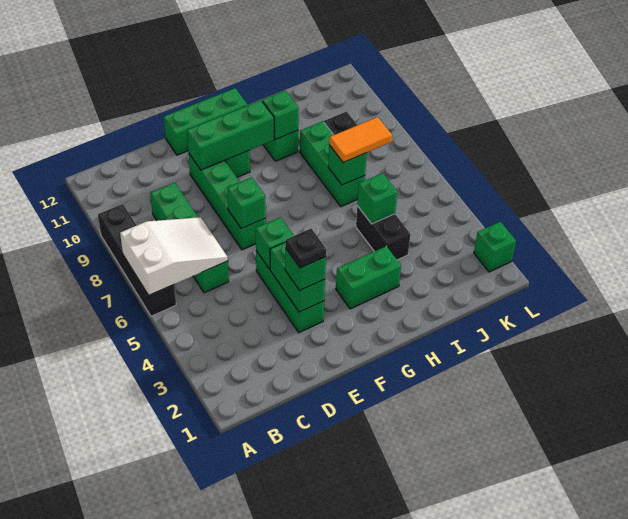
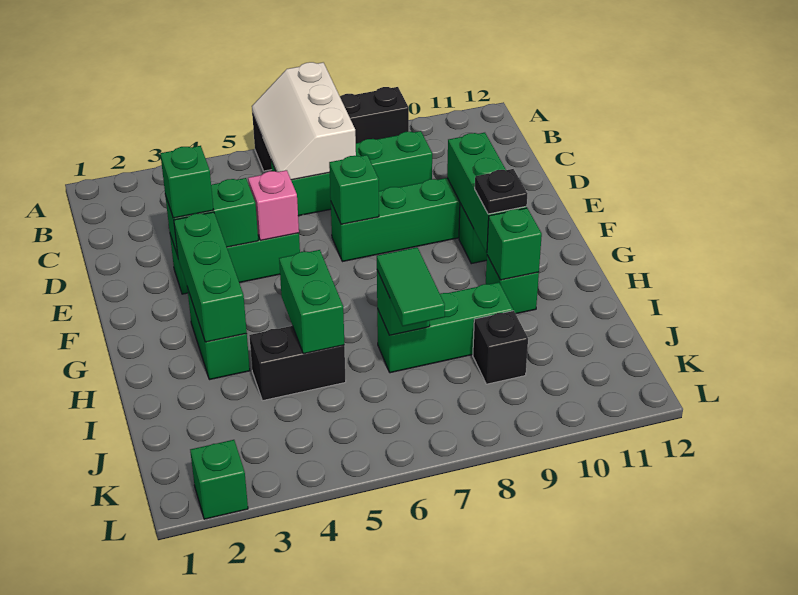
white slope A6:C7 level 2 top A -> white slope A6:C7 level 2 top 7
black plate E3 level 4 -> black plate G10 level 3
green brick E5 level 2 -> pink brick E5 level 2
green brick E12:G12 level 1 -> green brick F3:H3 level 2
green brick I5 level 2 -> green brick H5:I5 level 2
orange tile I7:J7 level 3 -> green tile I7:J7 level 3

